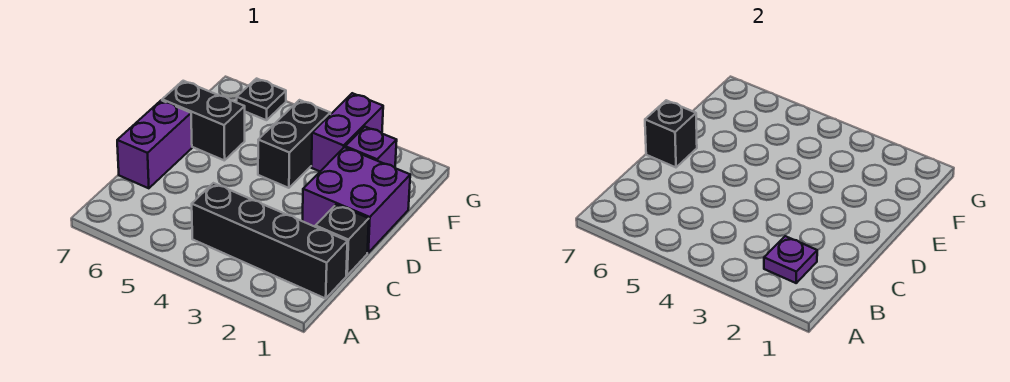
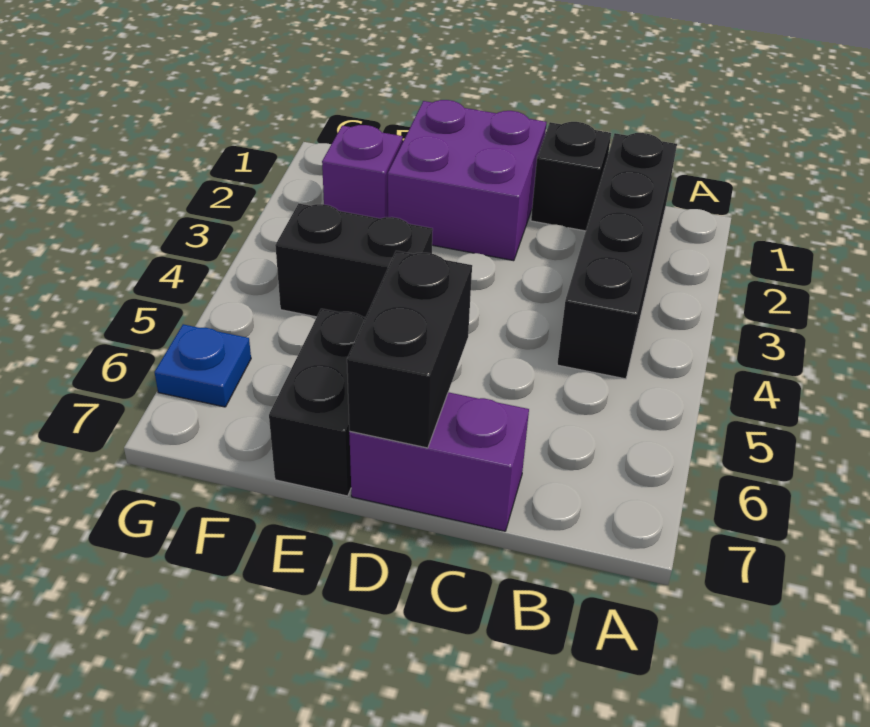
purple plate B2 level 2 -> none
black brick D7 level 2 -> black brick D6:D7 level 2
purple brick F3:G3 level 1 -> none
black plate G6 level 1 -> blue plate G6 level 1

